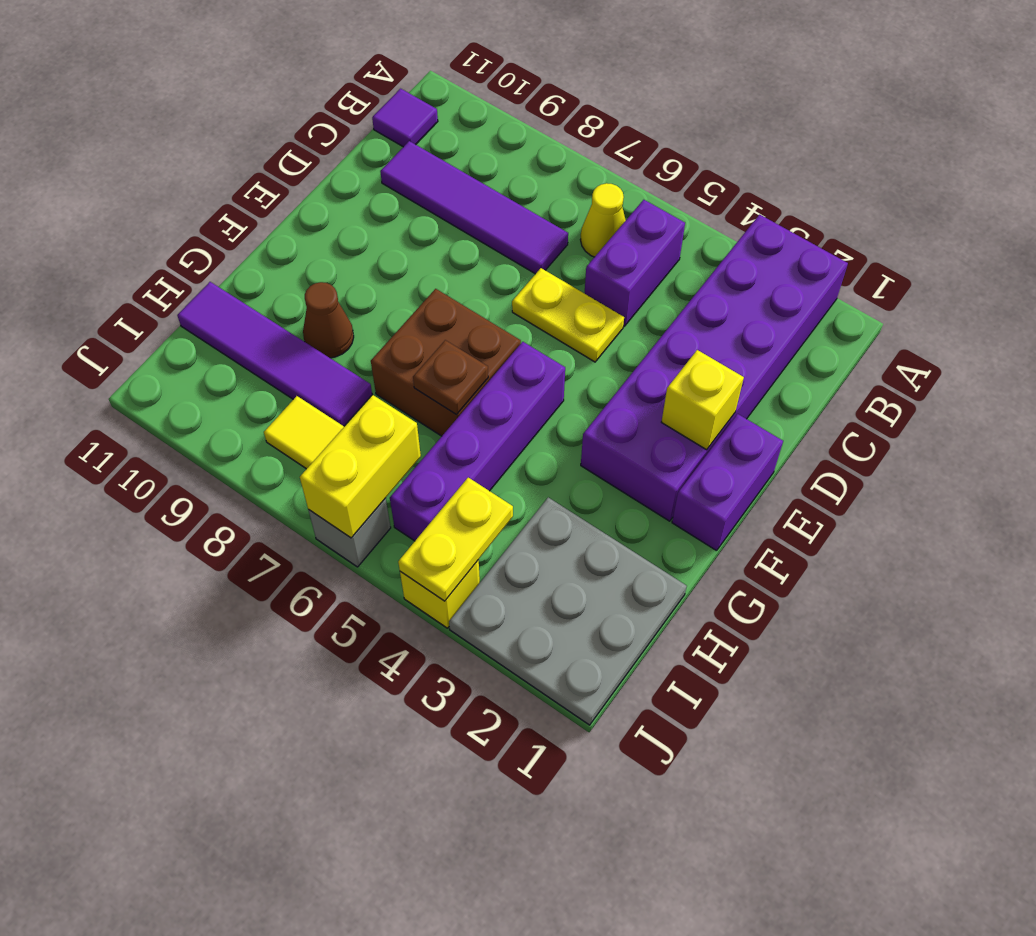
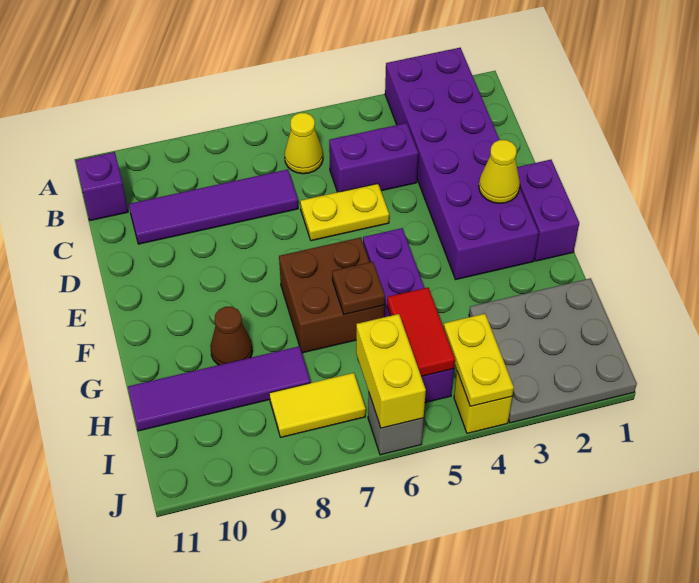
purple brick B5:C5 level 1 -> purple brick C4:C5 level 1
purple tile B11 level 1 -> purple brick B11 level 1
yellow brick E2 level 2 -> yellow cone E2 level 2
none -> red tile H5:I5 level 2

